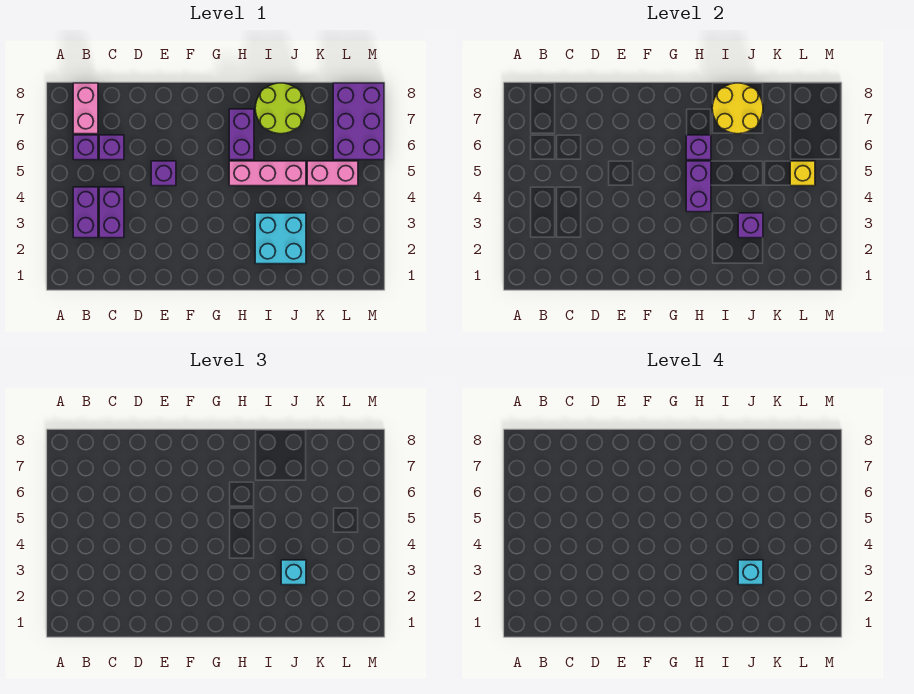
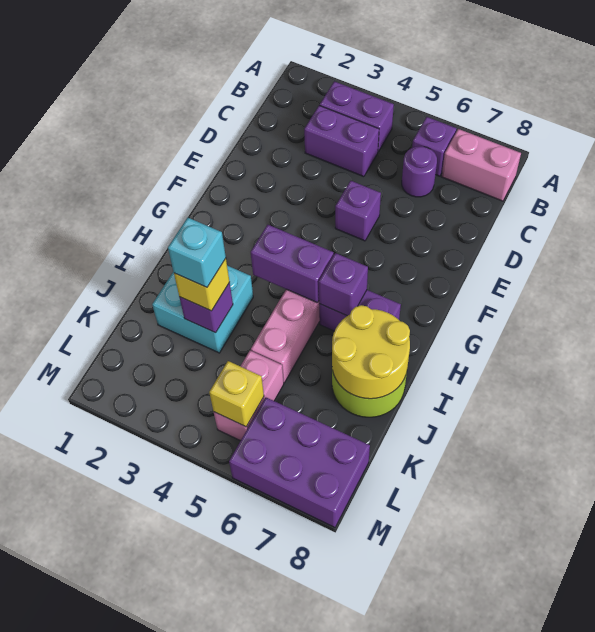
purple brick C6 level 1 -> purple round brick C6 level 1
cyan brick J3 level 3 -> yellow brick J3 level 3

